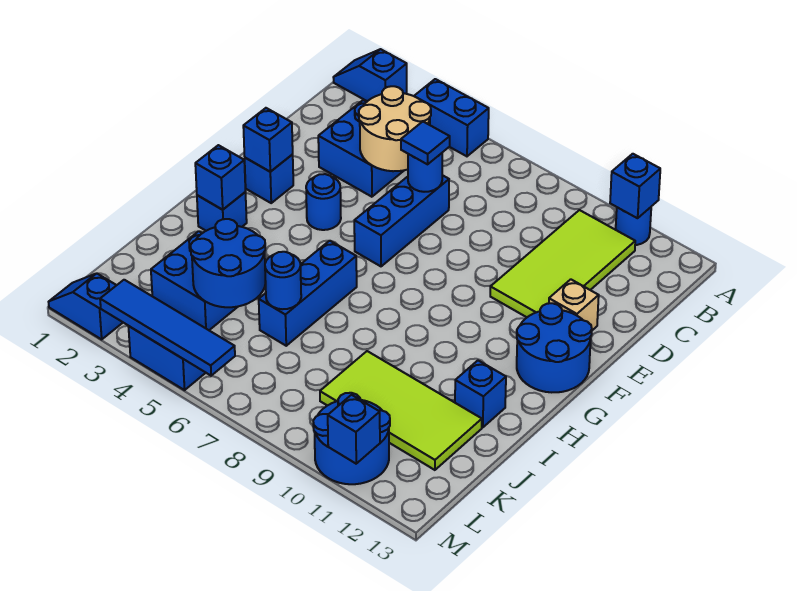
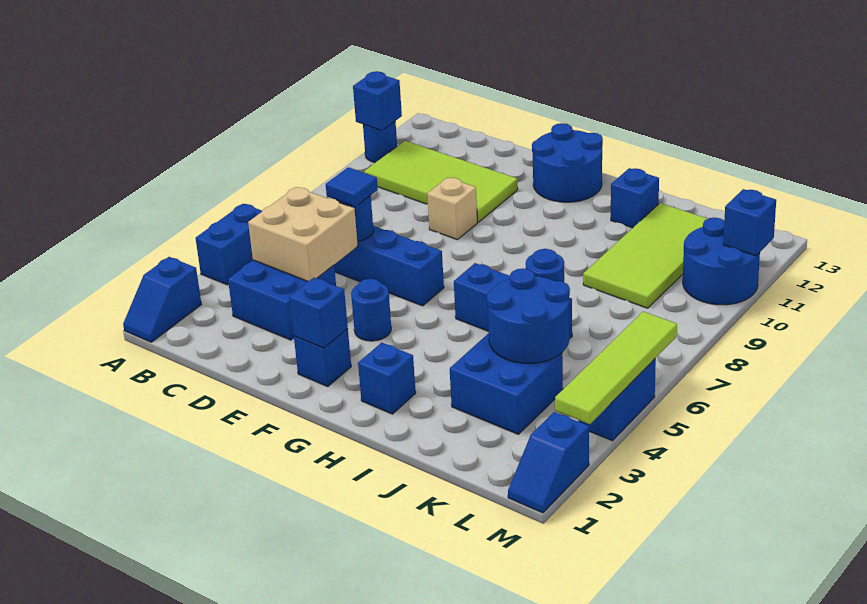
tan round brick C4:D5 level 2 -> tan brick C4:D5 level 2
tan brick E12 level 1 -> tan brick E9 level 1
blue brick H2 level 2 -> none
blue tile M3:M6 level 2 -> lime tile M3:M6 level 2

